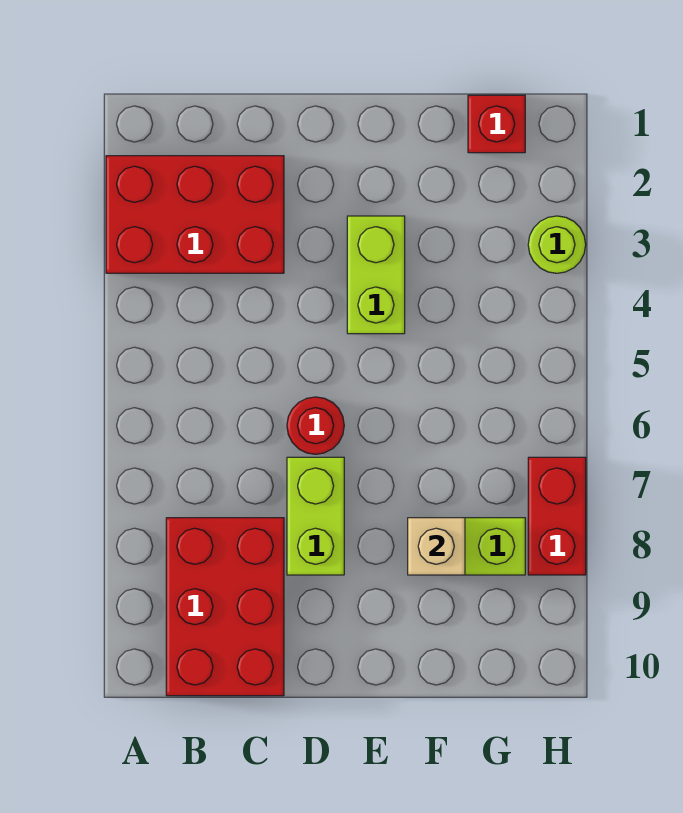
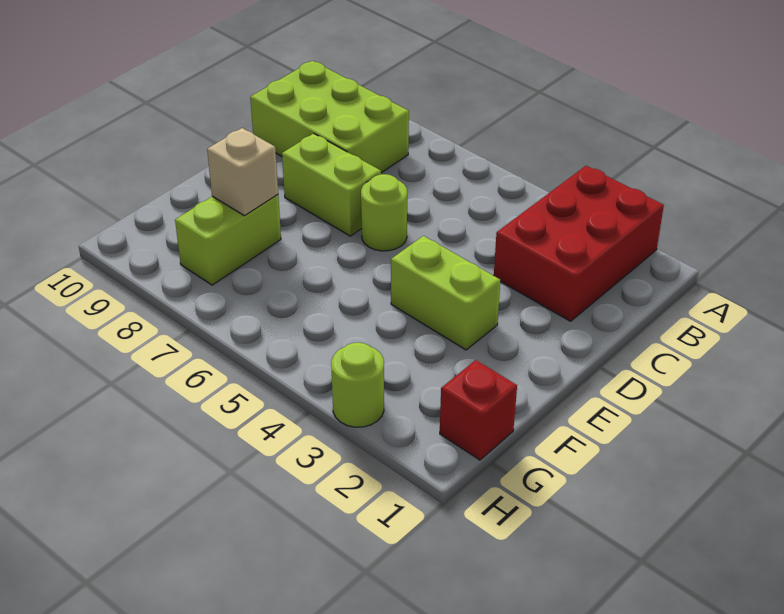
red brick B8:C10 level 1 -> lime brick B8:C10 level 1
red round brick D6 level 1 -> lime round brick D6 level 1
red brick H7:H8 level 1 -> none

